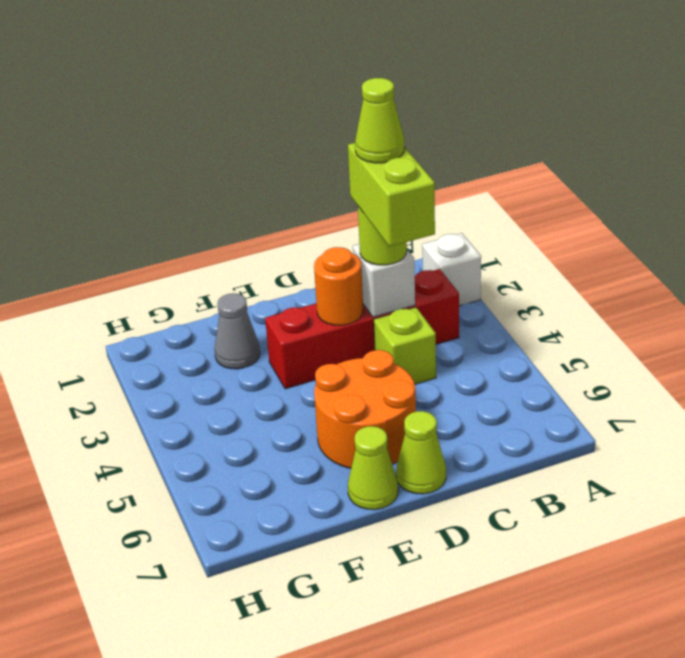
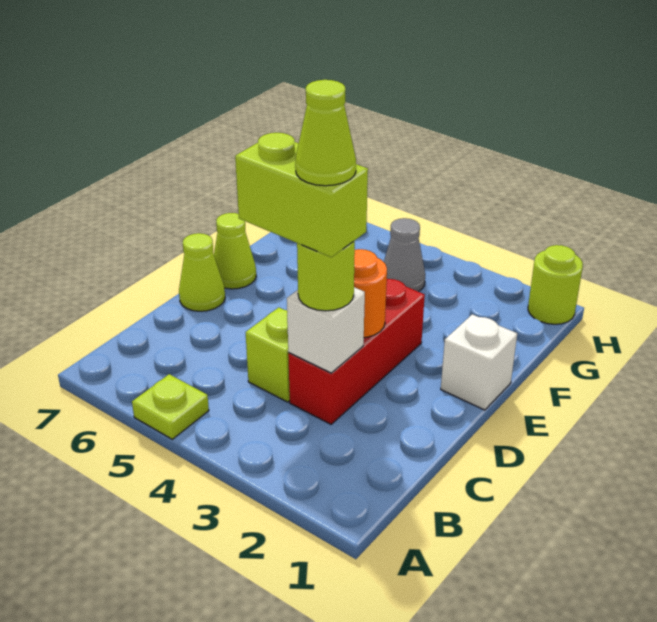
white brick A2 level 1 -> white brick E1 level 1
none -> lime plate A5 level 1
red brick B3:E3 level 1 -> red brick C3:E3 level 1
orange round brick D5:E6 level 1 -> none
grey cone F2 level 1 -> grey cone G4 level 1
none -> lime round brick H1 level 1

